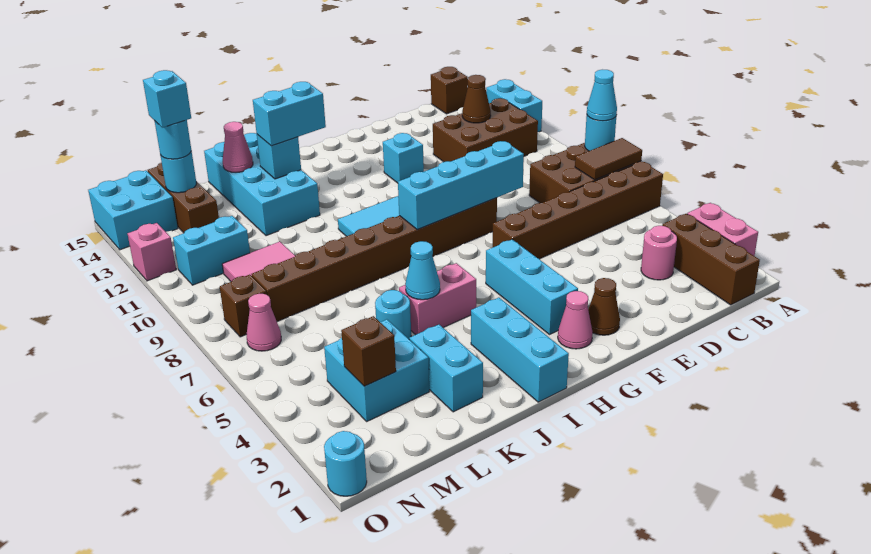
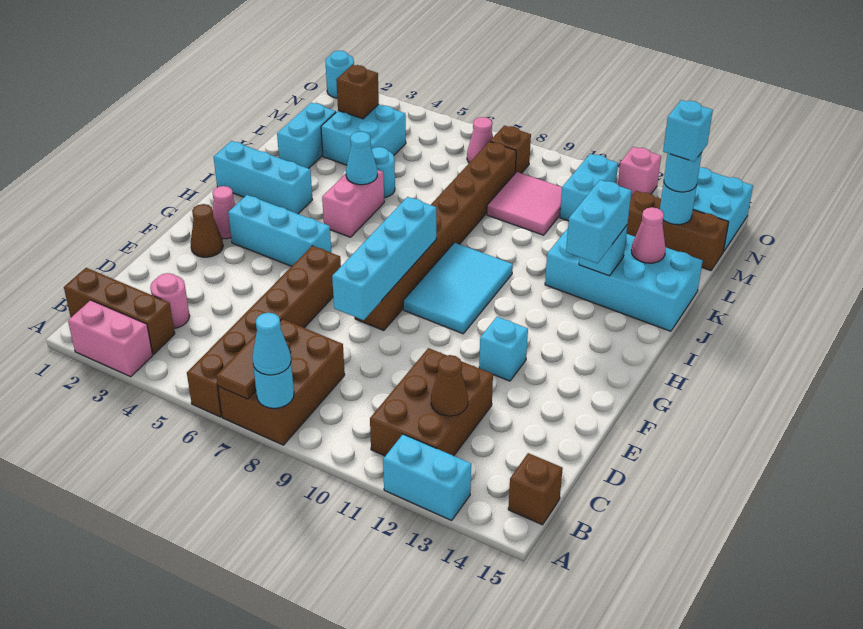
cyan brick K2:K3 level 1 -> cyan brick K2:L2 level 1

